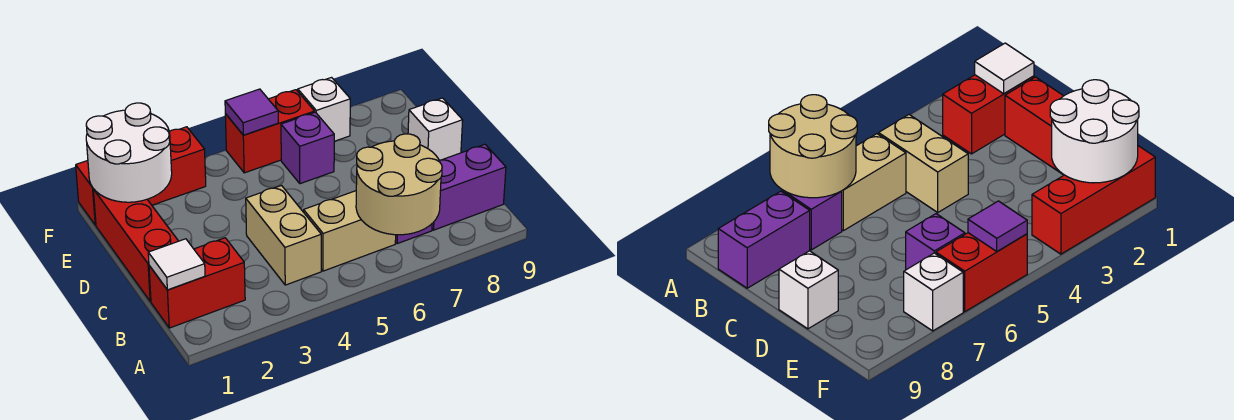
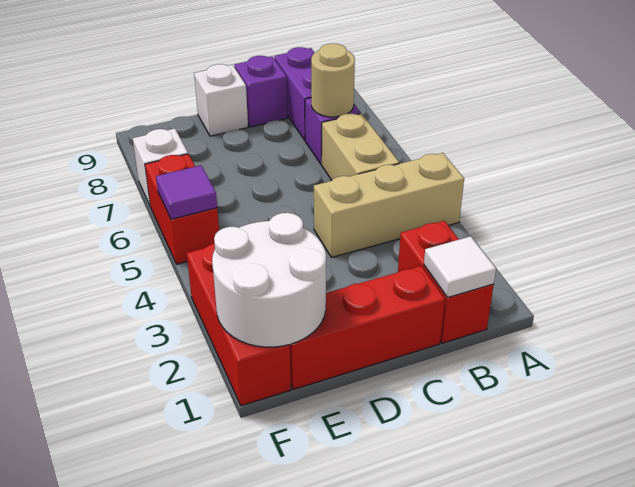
tan round brick A6:B7 level 2 -> tan round brick B7 level 2
tan brick B4:C4 level 1 -> tan brick A4:C4 level 1
purple brick E6 level 1 -> purple brick C9 level 1

